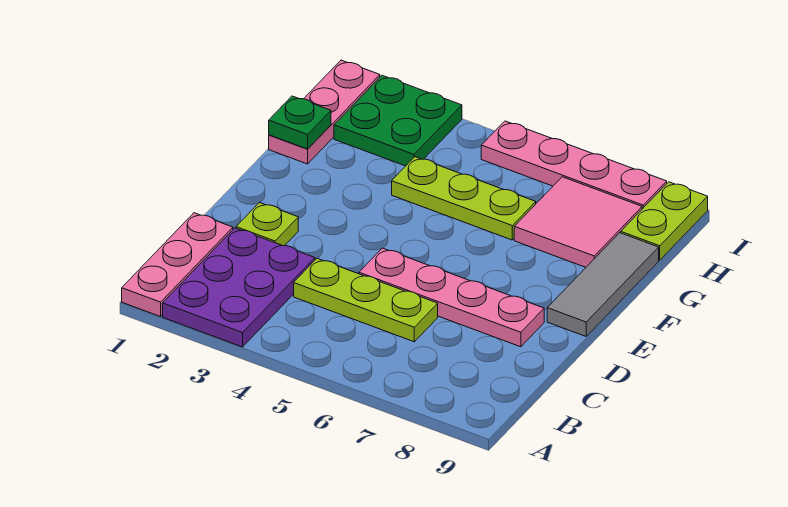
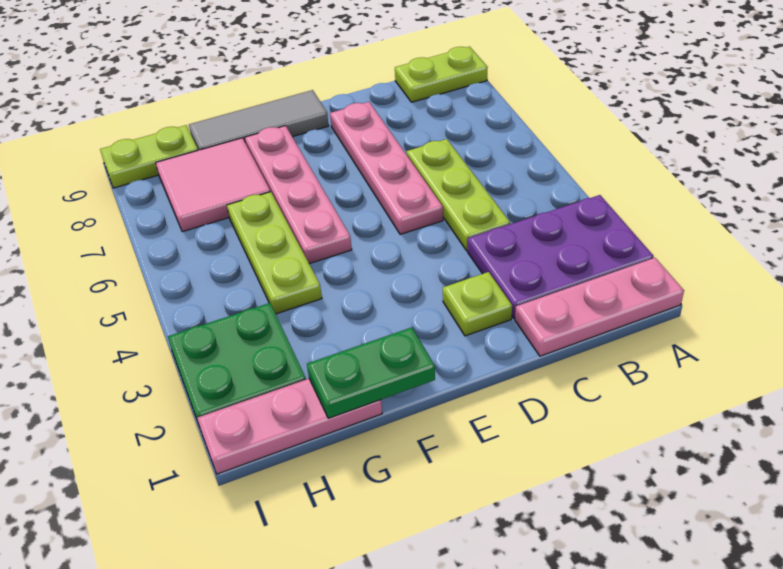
none -> lime plate A9:B9 level 1
green plate G1 level 2 -> green plate F1:G1 level 2
pink plate I5:I8 level 1 -> pink plate F5:F8 level 1

